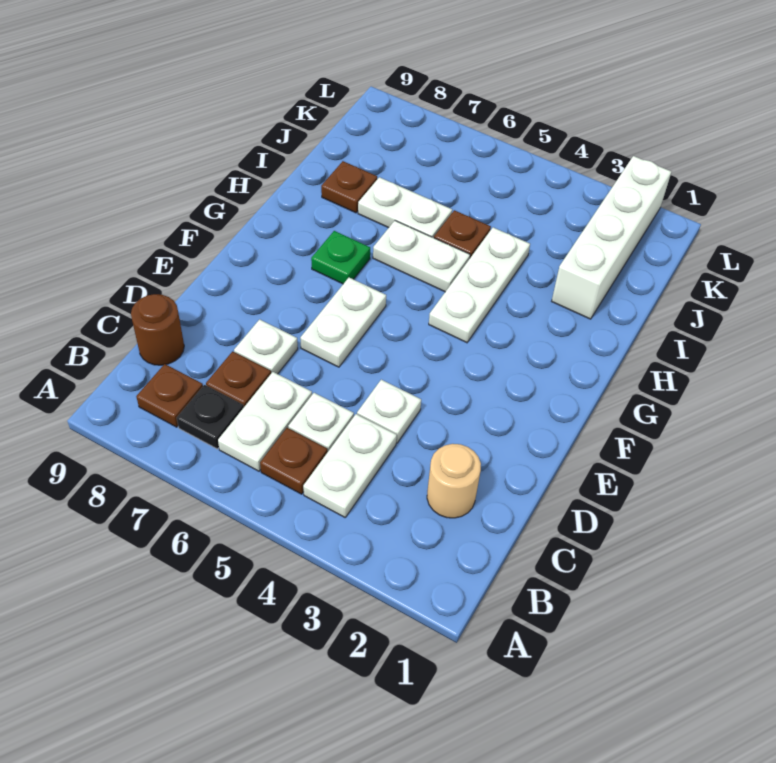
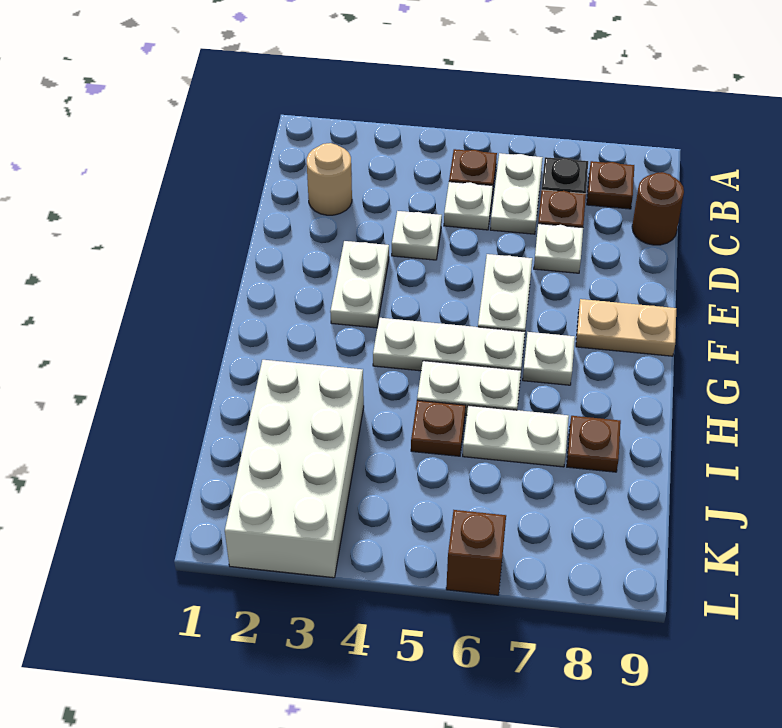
white plate B4:C4 level 1 -> white plate E3:F3 level 1
none -> tan plate F8:F9 level 1
white plate G4:I4 level 1 -> white plate G4:G6 level 1
green plate G7 level 1 -> white plate G7 level 1
white brick I2:L2 level 1 -> white brick I2:L3 level 1
none -> brown brick L6 level 1

